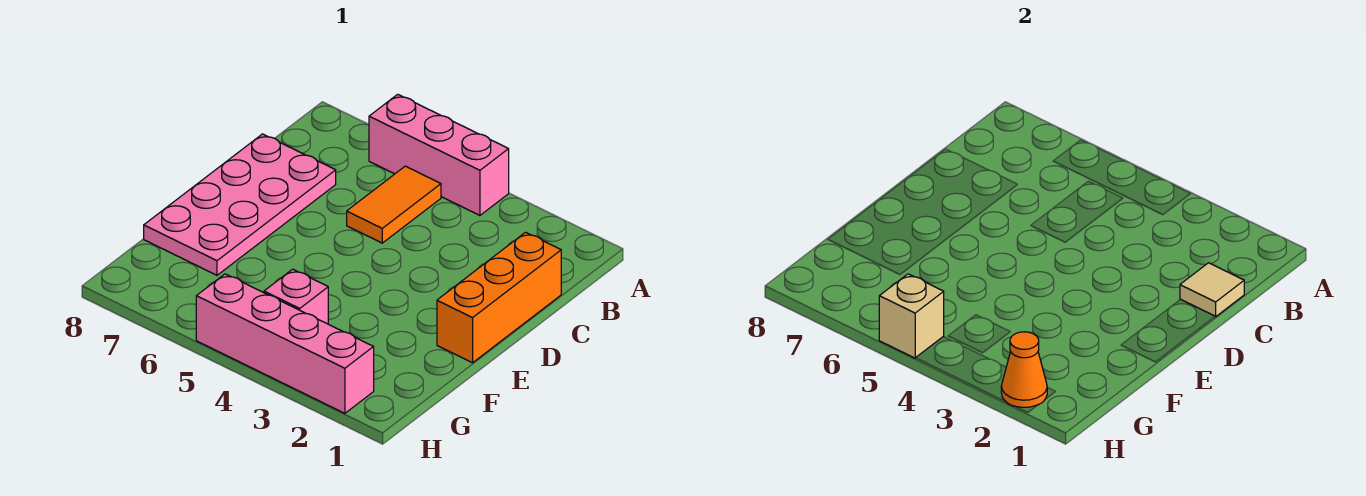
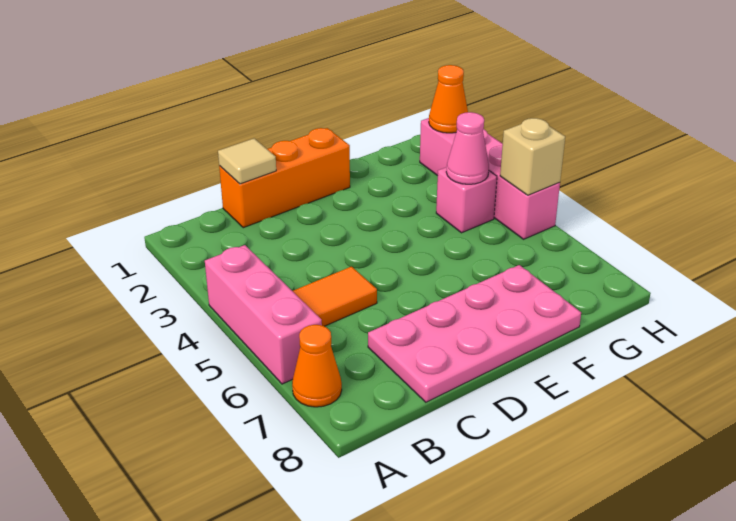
none -> orange cone A7 level 1
none -> pink cone G4 level 2

